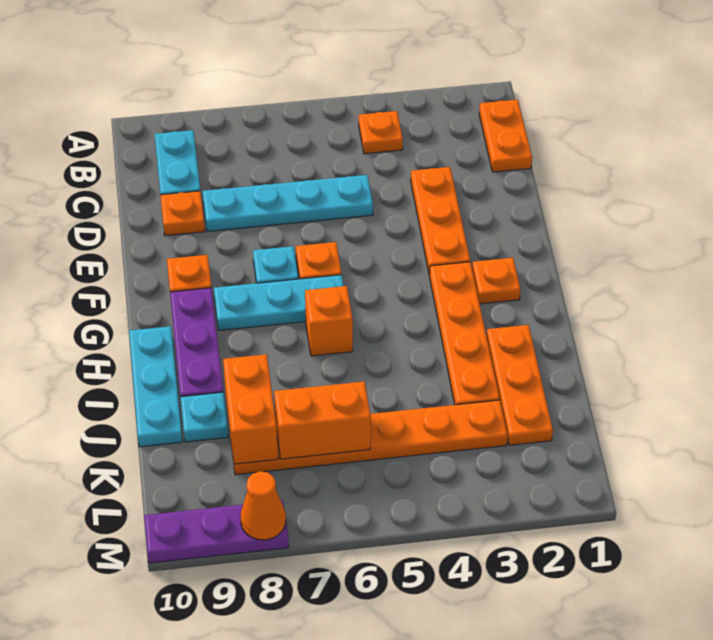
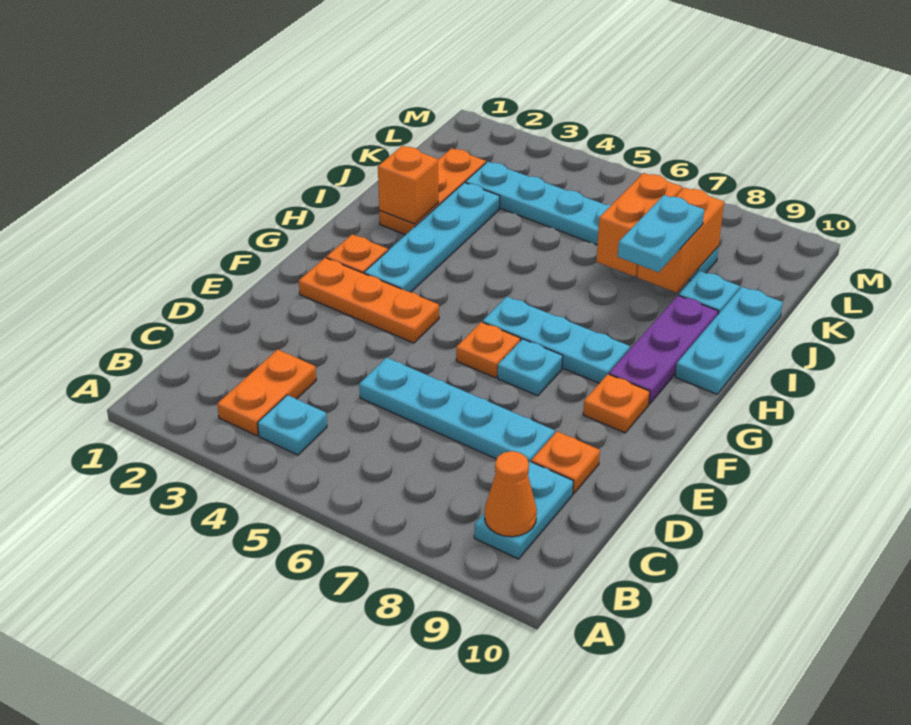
orange plate B1:C1 level 1 -> orange plate B3:C3 level 1
orange plate B4 level 1 -> cyan plate B4 level 1
orange plate D3:F3 level 1 -> orange plate F2:F4 level 1
orange plate G3:J3 level 1 -> cyan plate G3:J3 level 1
orange brick H6 level 1 -> orange brick I2 level 2
none -> cyan plate I8:J8 level 3
orange plate K3:K8 level 1 -> cyan plate K3:K8 level 1
orange brick K6:K7 level 2 -> orange brick J7:K7 level 2
purple plate M8:M10 level 1 -> none
orange cone M8 level 2 -> orange cone B9 level 2

